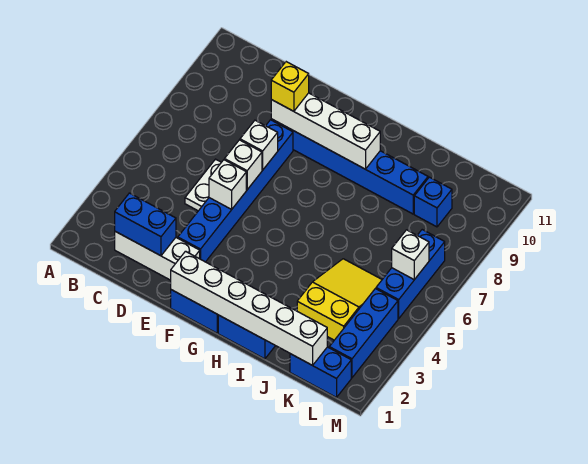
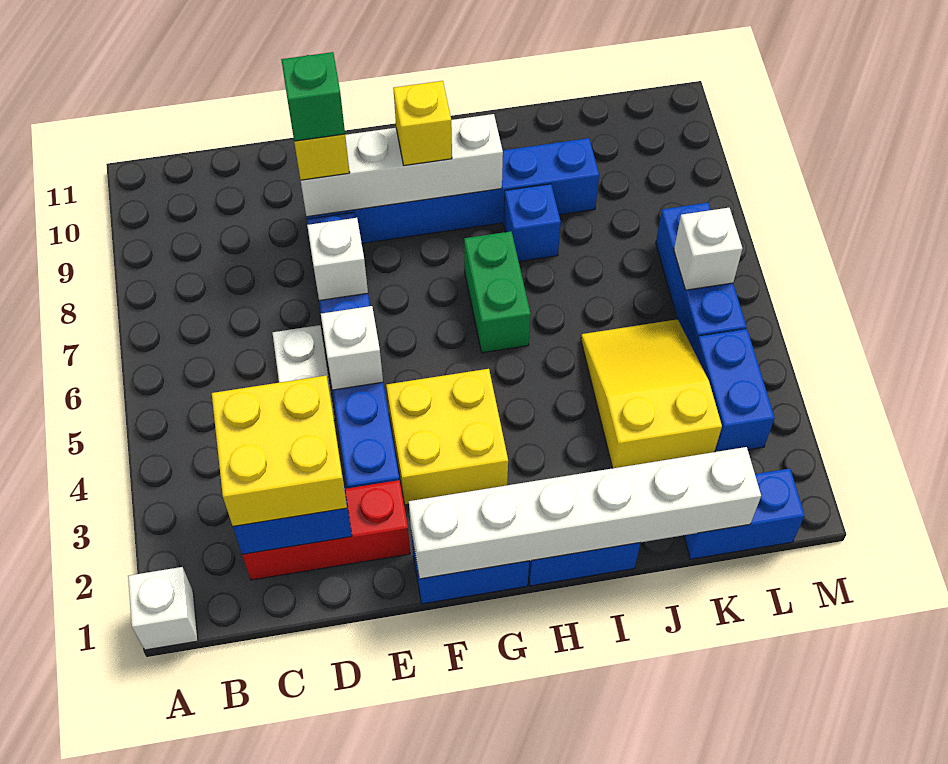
white brick C2:E2 level 1 -> red brick C2:E2 level 1
none -> yellow brick C2:D3 level 3
white brick E6 level 2 -> white brick A1 level 1
none -> green brick E9 level 4
none -> yellow brick F3:G4 level 1
none -> yellow brick G9 level 3
none -> green brick H6:H7 level 1
blue brick K9 level 1 -> blue brick I8 level 1
blue brick L2:L4 level 1 -> blue brick L3:L4 level 1

